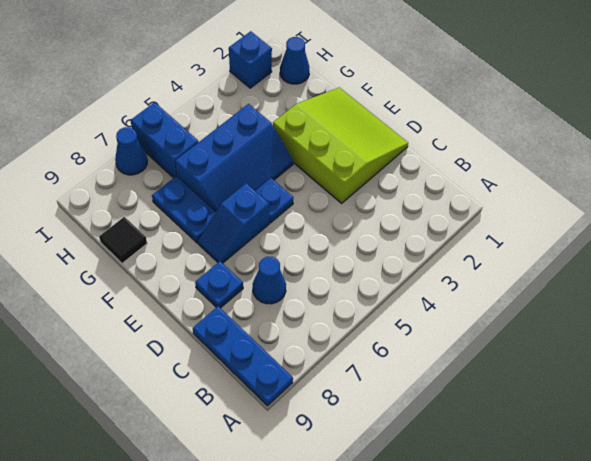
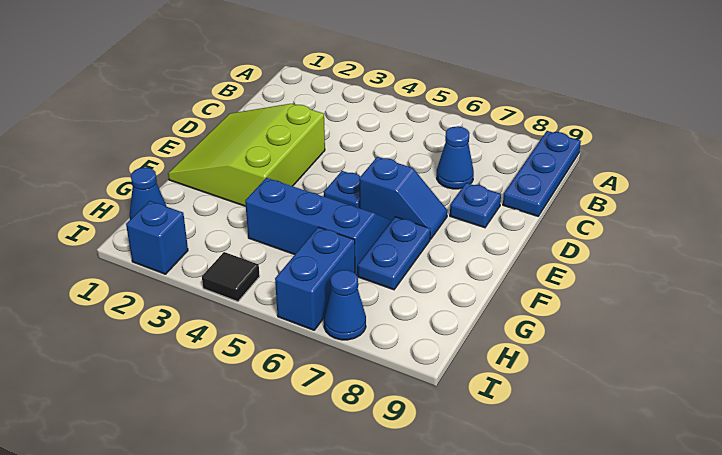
black tile G9 level 1 -> black tile I4 level 1

